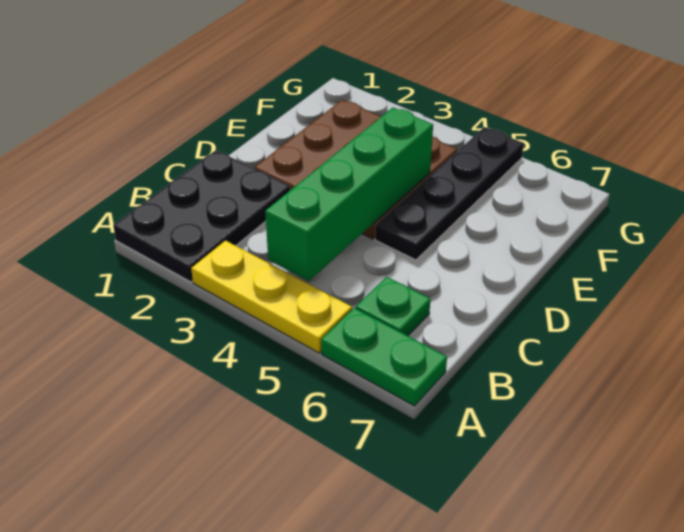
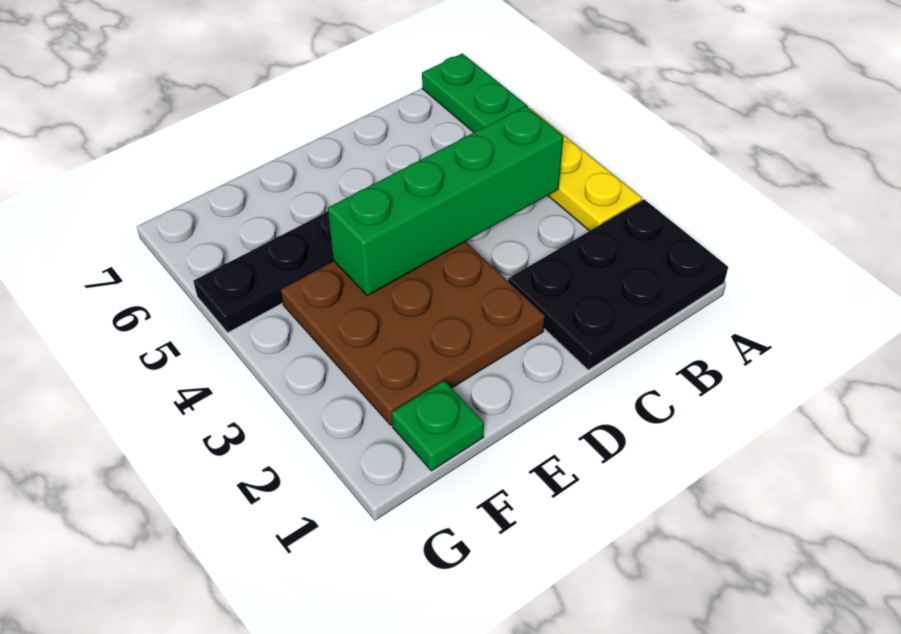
green plate B6 level 1 -> green plate F1 level 1

